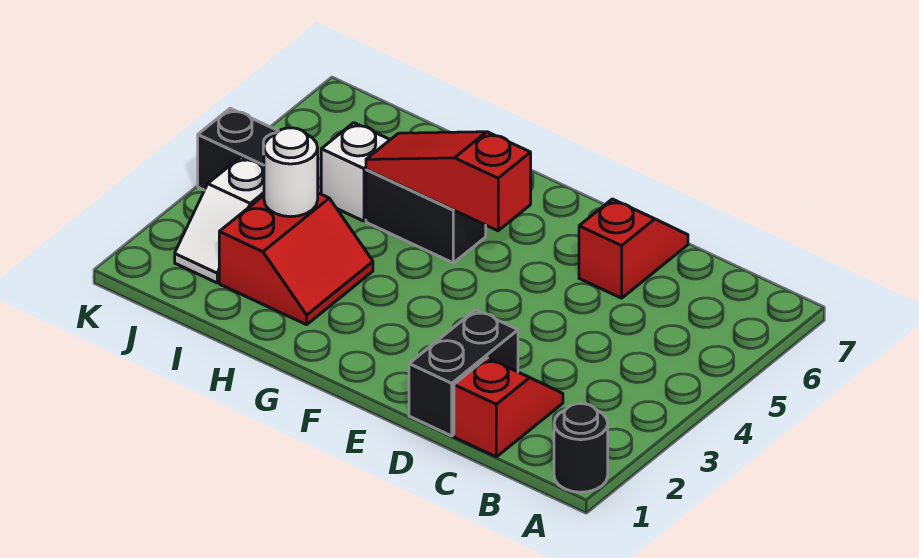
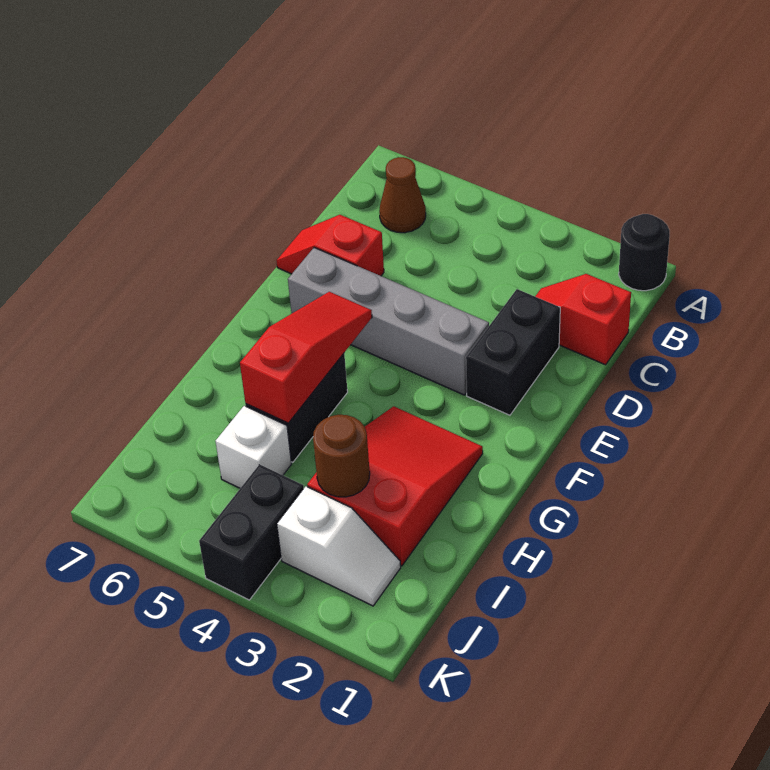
none -> brown cone B6 level 1
black brick D1:D2 level 1 -> black brick D2:E2 level 1
none -> grey brick E3:E6 level 1
red slope F5:H5 level 2 top F -> red slope F5:H5 level 2 top H
red slope H2:I3 level 1 top I -> red slope G2:I3 level 1 top I
white round brick I3 level 2 -> brown round brick I3 level 2

